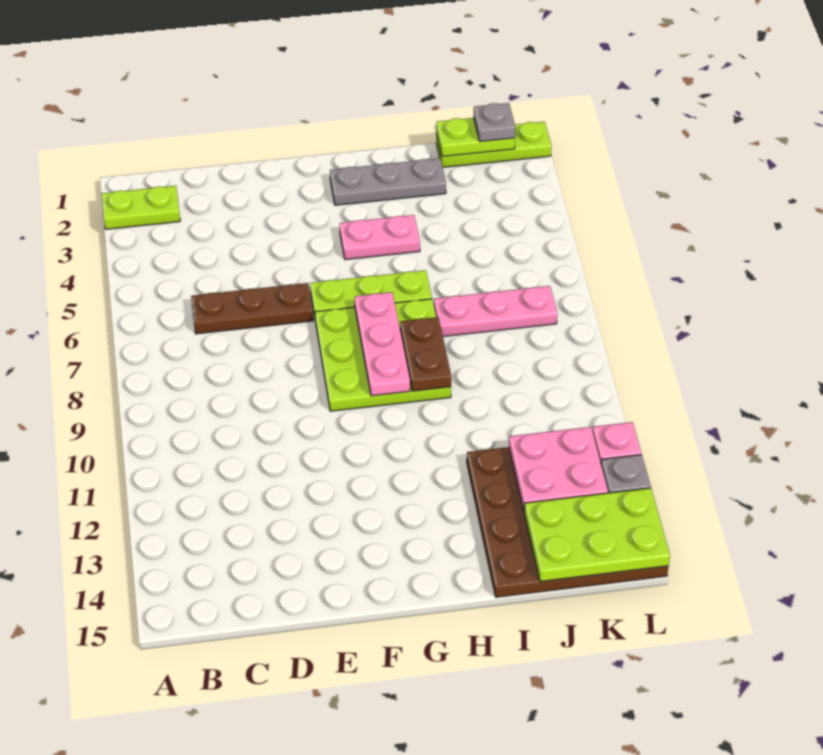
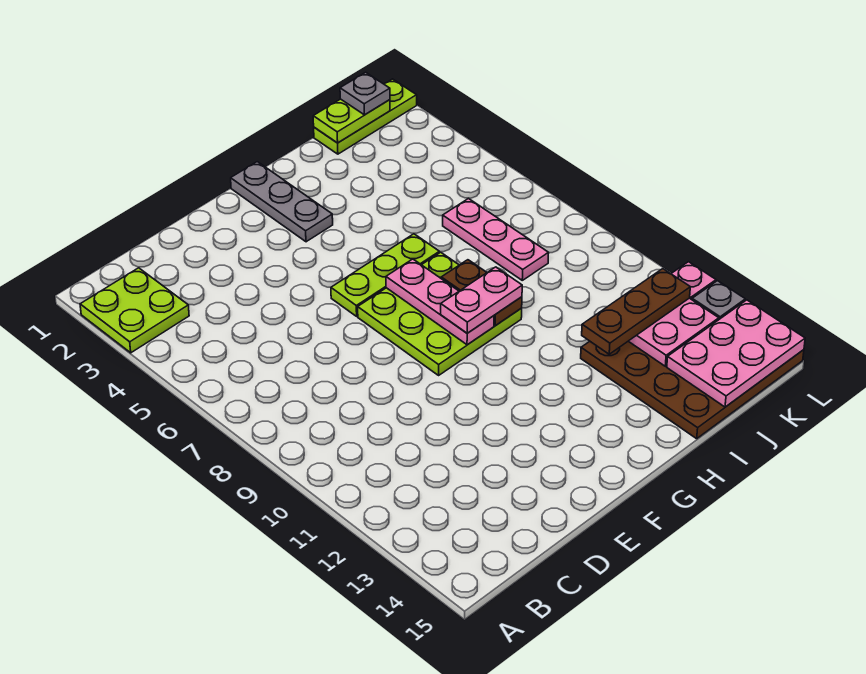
lime plate A2:B2 level 1 -> lime plate A2:B3 level 1
brown plate C6:E6 level 1 -> brown plate I12:K12 level 3
grey plate G2:I2 level 1 -> grey plate G1:G3 level 1
pink plate G4:H4 level 1 -> pink plate G9:H9 level 3
pink plate I7:K7 level 1 -> pink plate J6:J8 level 1
lime plate J14:L15 level 2 -> pink plate J14:L15 level 2

